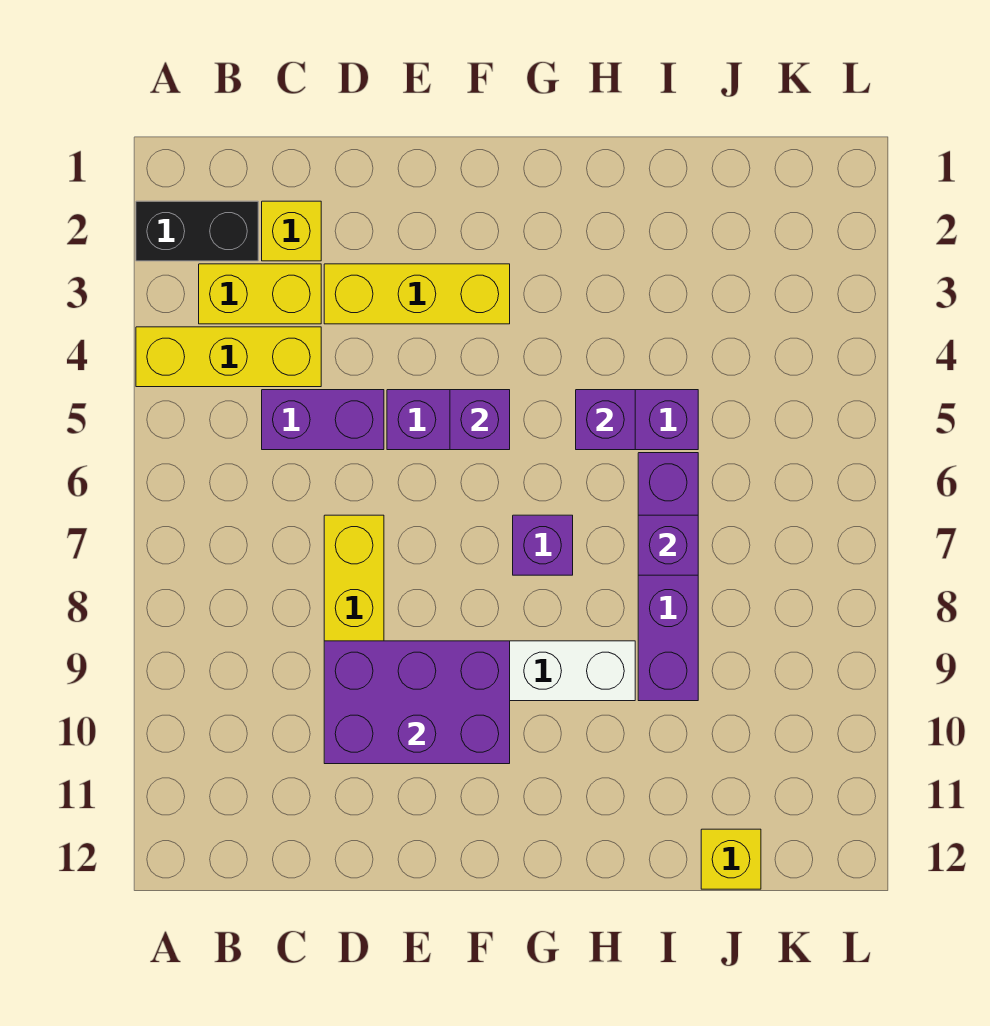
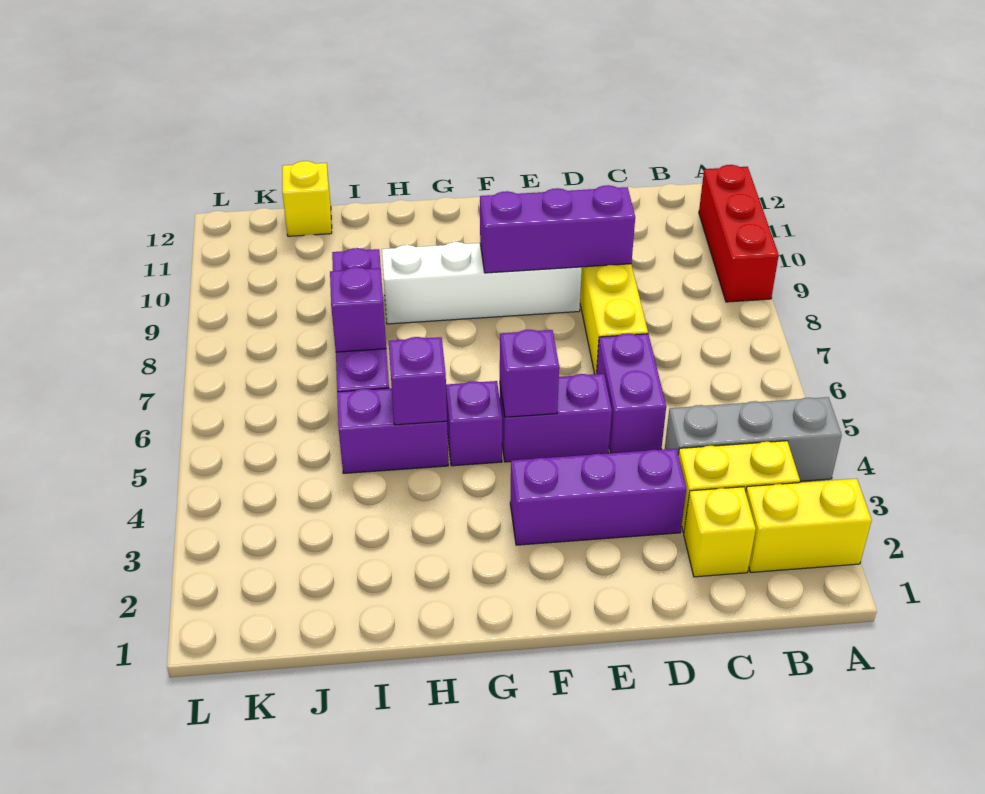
black brick A2:B2 level 1 -> yellow brick A2:B2 level 1
yellow brick A4:C4 level 1 -> grey brick A4:C4 level 1
none -> red brick A9:A11 level 1
purple brick C5:D5 level 1 -> purple brick D5:D6 level 1
yellow brick D3:F3 level 1 -> purple brick D3:F3 level 1
purple brick D9:F10 level 2 -> purple brick D9:F9 level 2
purple brick G7 level 1 -> purple brick G5 level 1

